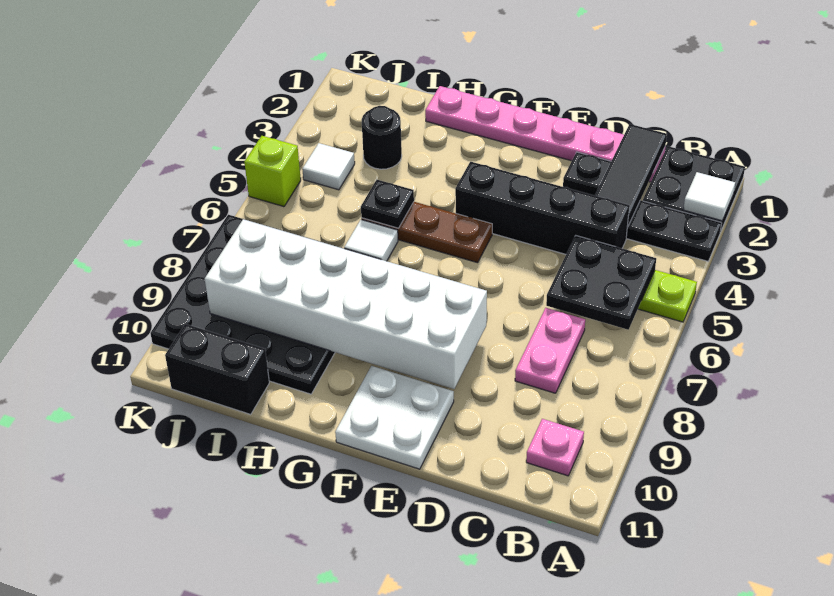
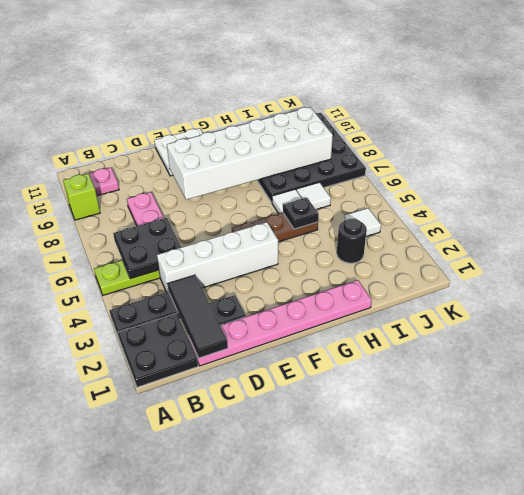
white tile A2 level 2 -> white tile I6 level 1
black brick C4:F4 level 1 -> white brick C4:F4 level 1
black brick I11:J11 level 1 -> none
lime brick K5 level 1 -> lime brick A9 level 1

